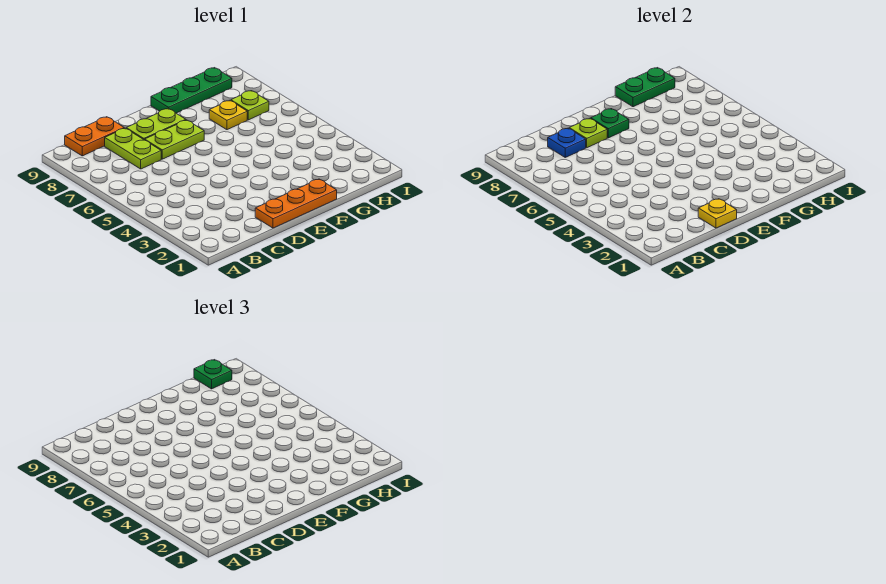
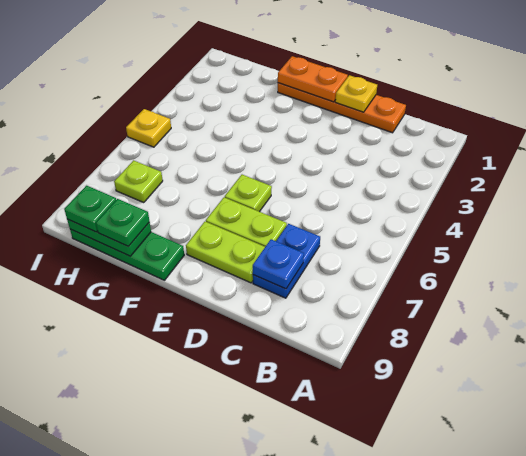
orange plate B9:C9 level 1 -> orange plate E1:F1 level 2
lime plate C7:C8 level 1 -> blue plate C7:C8 level 1
orange plate D1:F1 level 1 -> orange plate C1:F1 level 1
lime plate D8 level 2 -> lime plate E6 level 1
green plate E8 level 2 -> green plate G9 level 3
yellow plate G7 level 1 -> yellow plate I5 level 1

